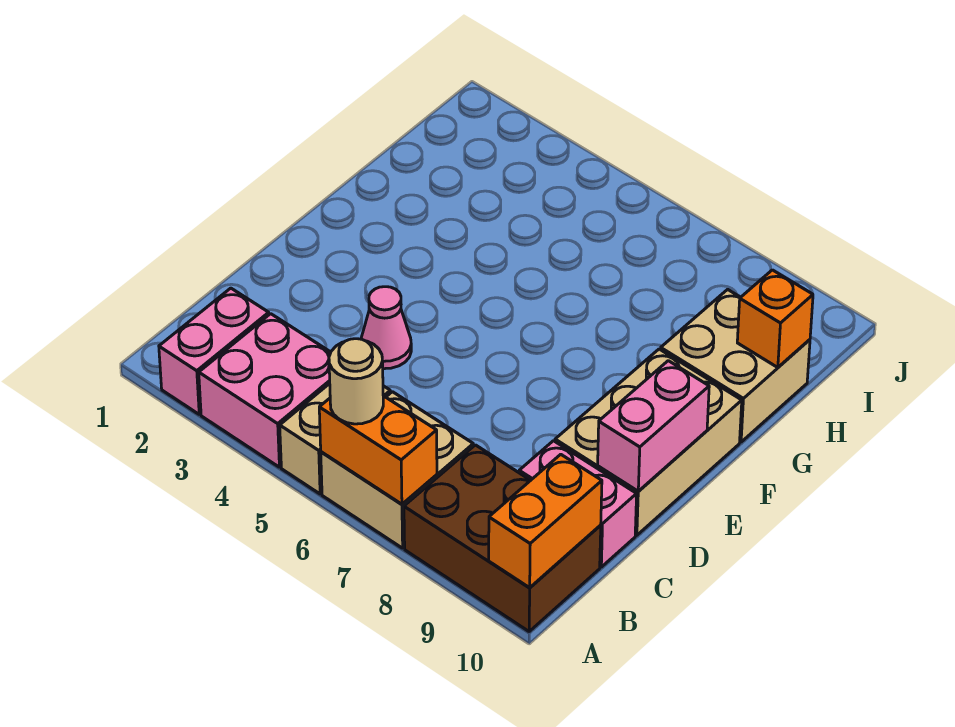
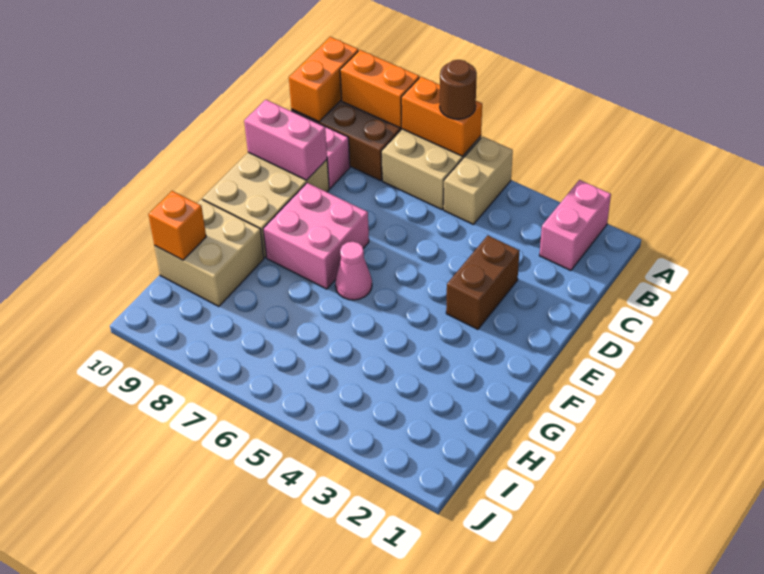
pink brick A3:B4 level 1 -> pink brick E7:F8 level 1
tan round brick A6 level 3 -> brown round brick A6 level 3
none -> orange brick A8:A9 level 2
none -> brown brick D3:E3 level 1
pink cone D4 level 1 -> pink cone F6 level 1
pink brick D10:E10 level 2 -> pink brick D9:D10 level 2

